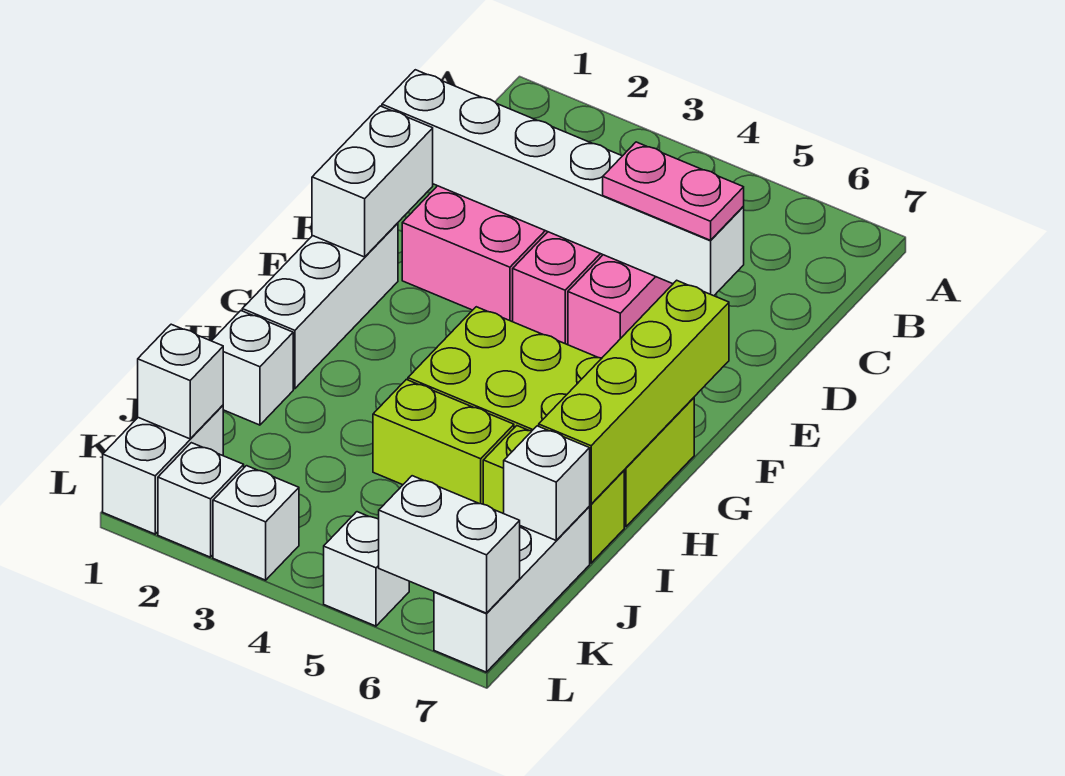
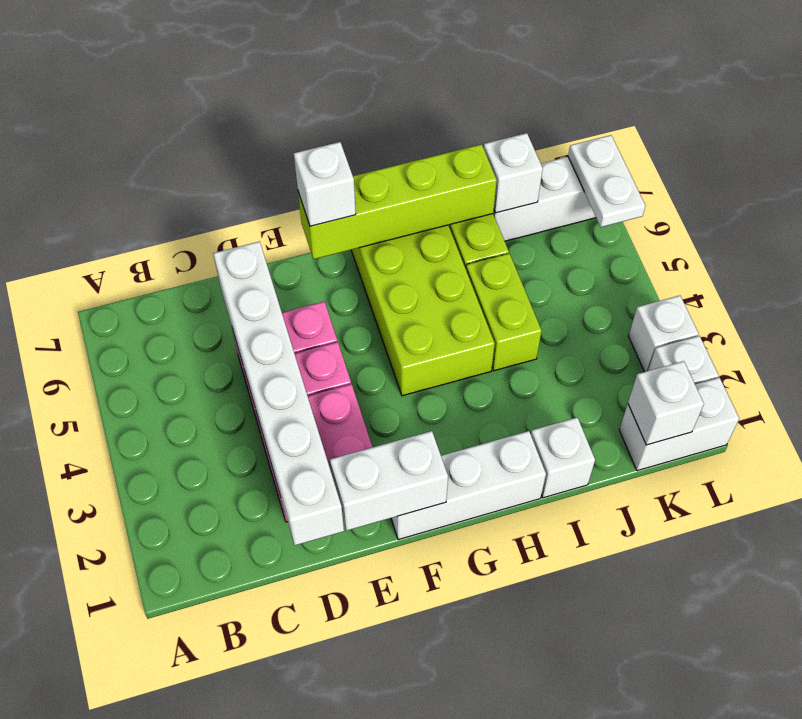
pink plate D5:D6 level 3 -> none
white brick L5 level 1 -> white brick F7 level 3
white brick L6:L7 level 2 -> white plate L6:L7 level 2

